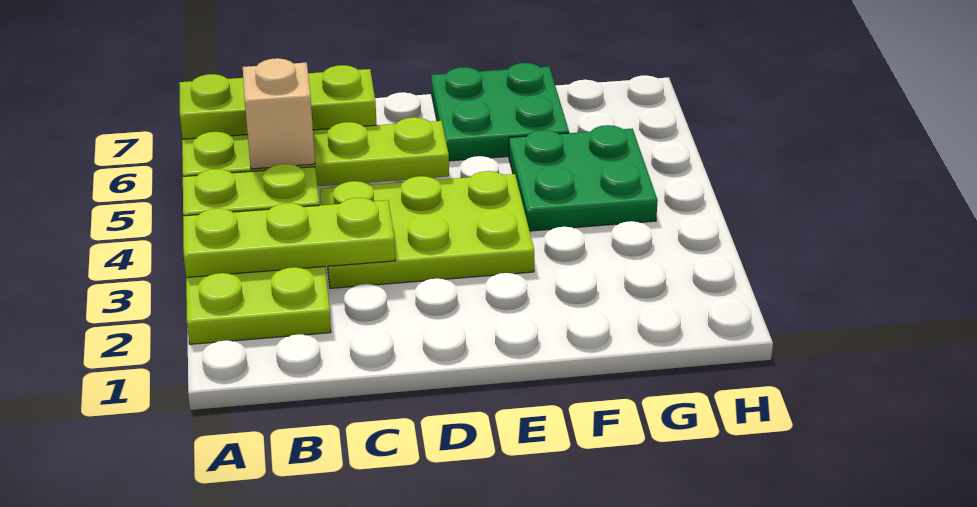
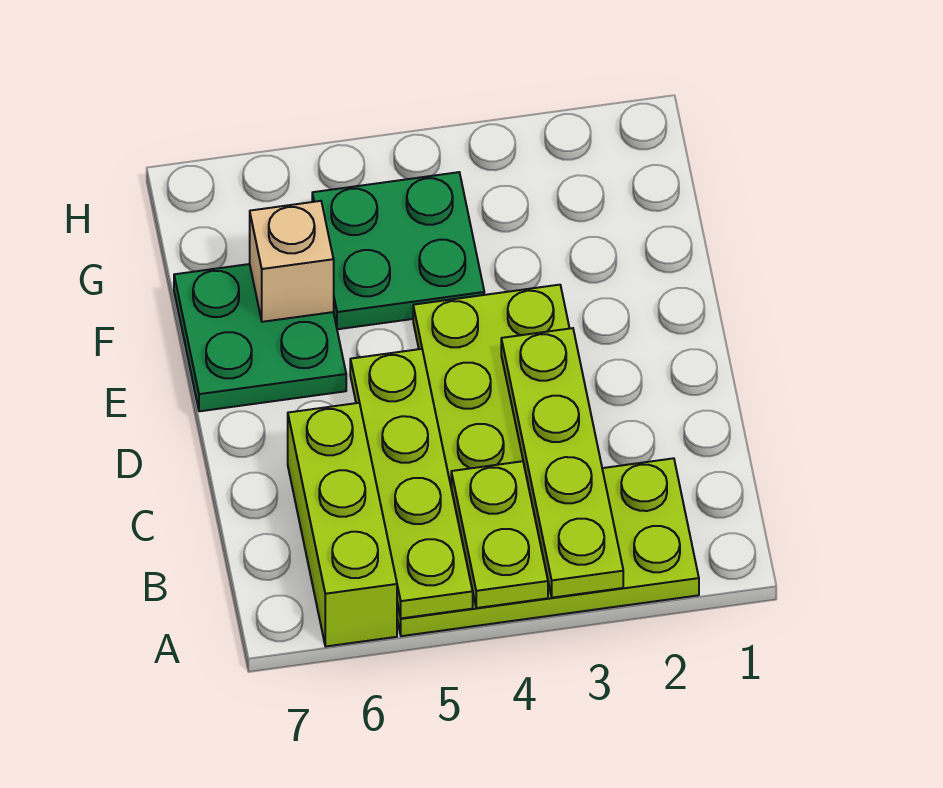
lime plate A3:C3 level 2 -> lime plate A3:D3 level 2
tan brick B5 level 3 -> tan brick F6 level 2

